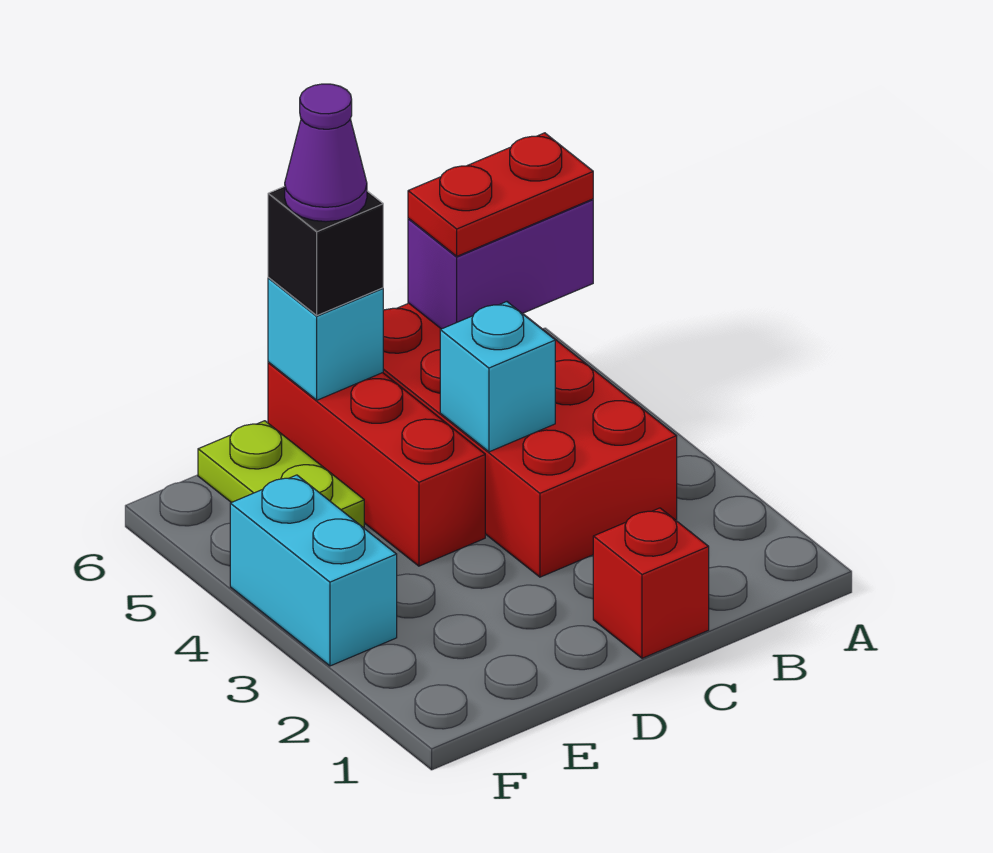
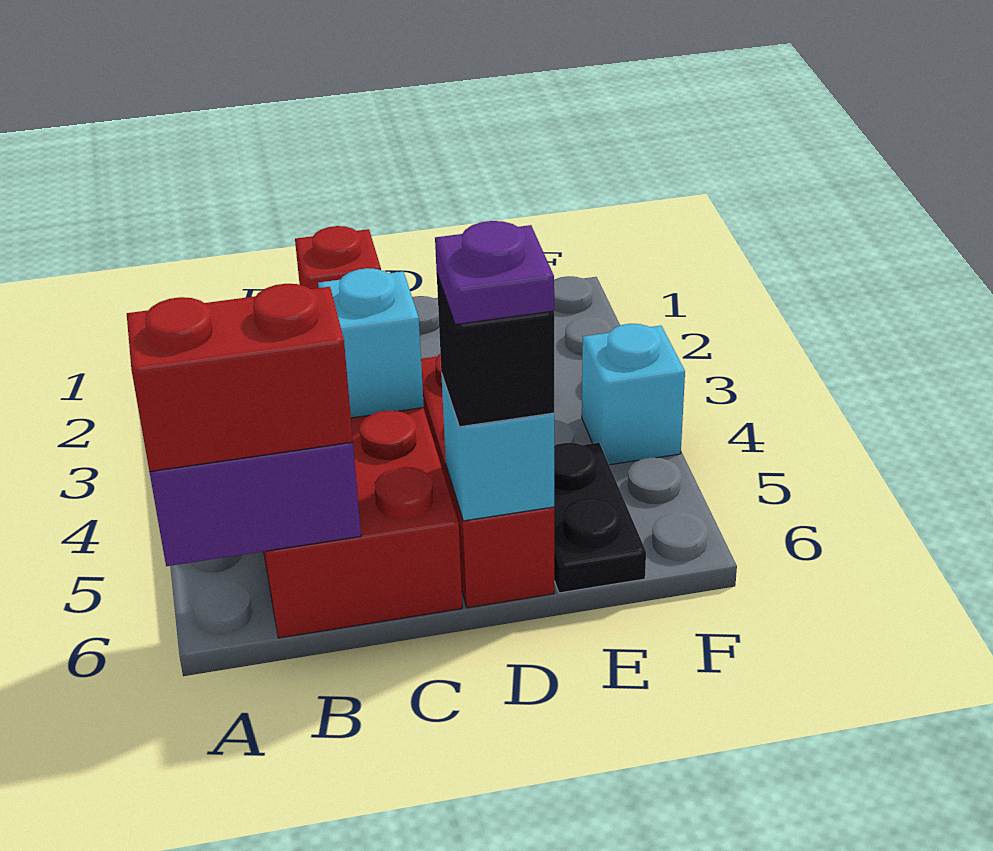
red plate A6:B6 level 3 -> red brick A6:B6 level 3
purple cone D6 level 4 -> purple plate D6 level 4
lime plate E5:E6 level 1 -> black plate E5:E6 level 1
cyan brick F3:F4 level 1 -> cyan brick F4 level 1

